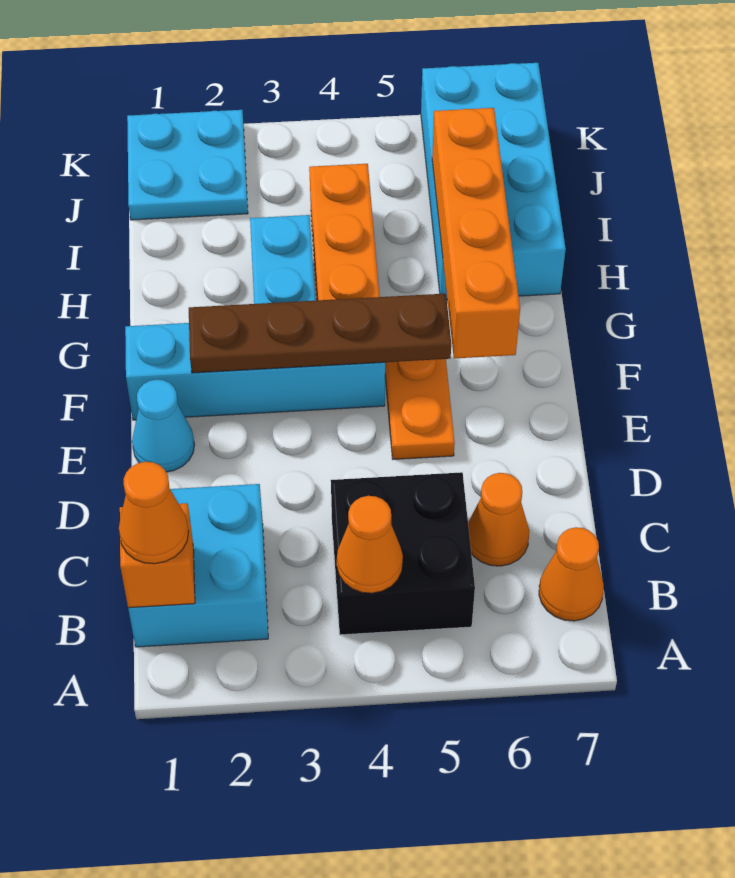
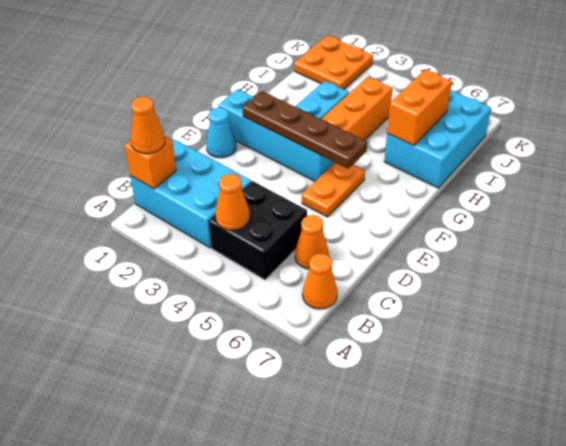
cyan brick B1:C2 level 1 -> cyan brick B1:C3 level 1
orange brick F6:I6 level 2 -> orange brick H6:I6 level 2
cyan brick H6:K7 level 1 -> cyan brick H6:J7 level 1
cyan plate J1:K2 level 1 -> orange plate J1:K2 level 1

